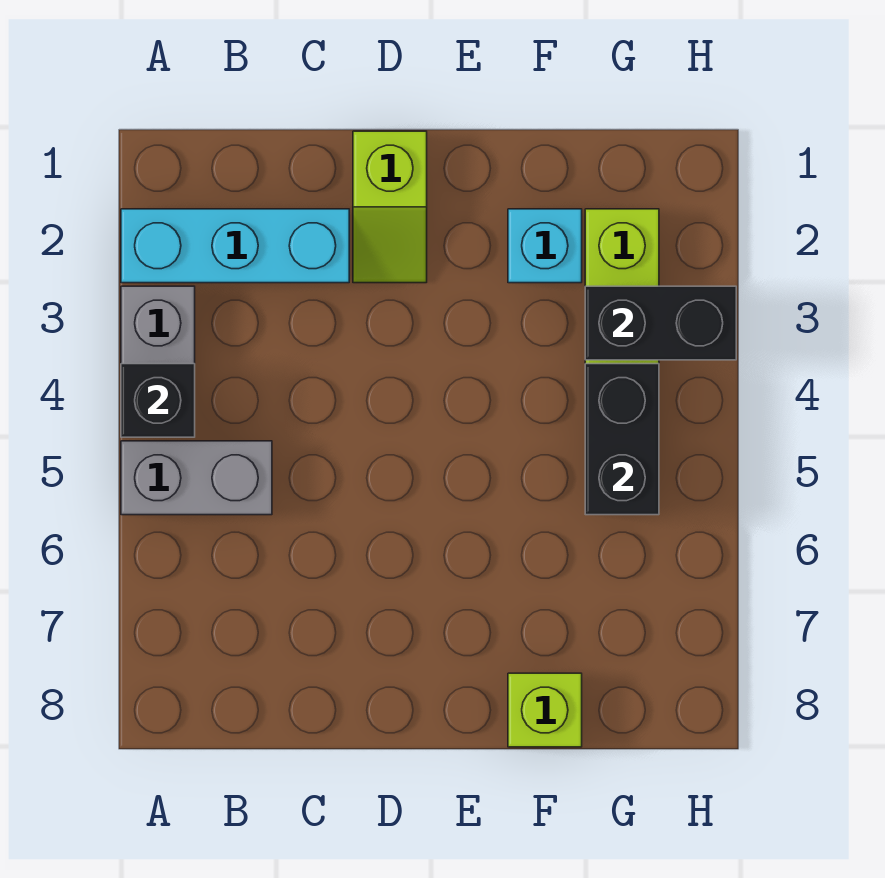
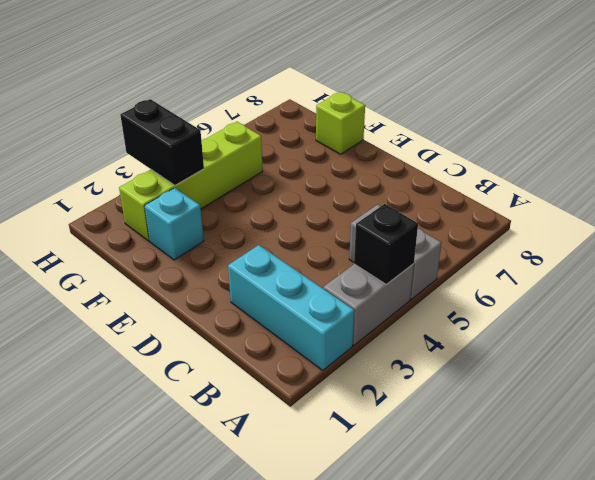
lime slope D1:D2 level 1 top 1 -> none
black brick G4:G5 level 2 -> none

